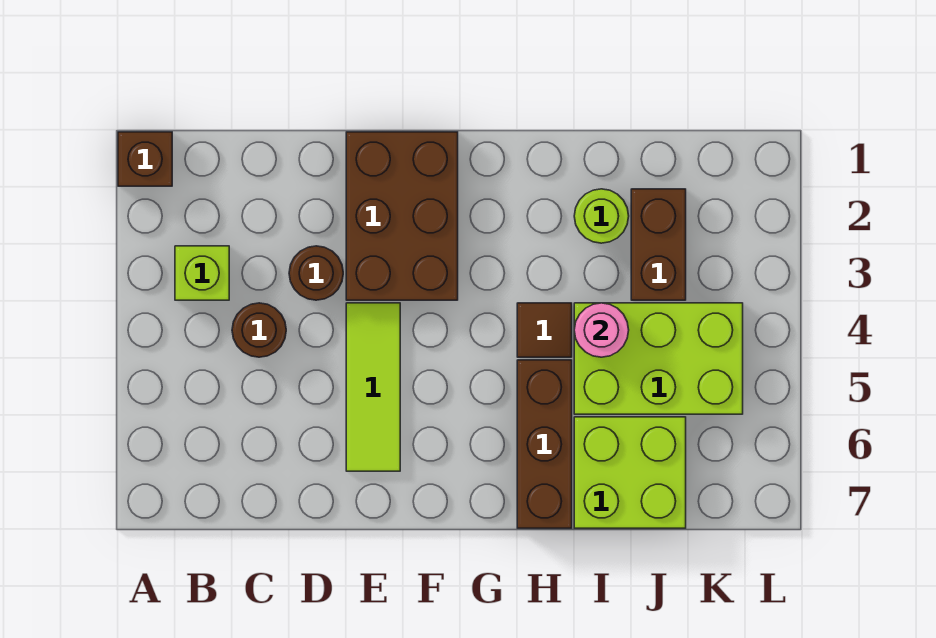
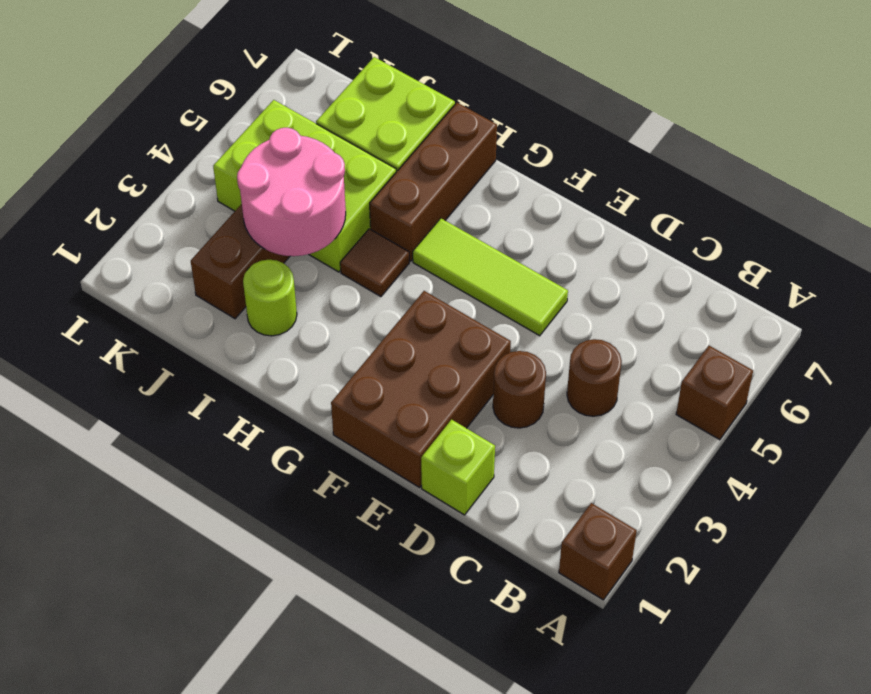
none -> brown brick A5 level 1
lime brick B3 level 1 -> lime brick D1 level 1
lime tile E4:E6 level 1 -> lime tile E5:G5 level 1
pink round brick I4 level 2 -> pink round brick I3:J4 level 2

